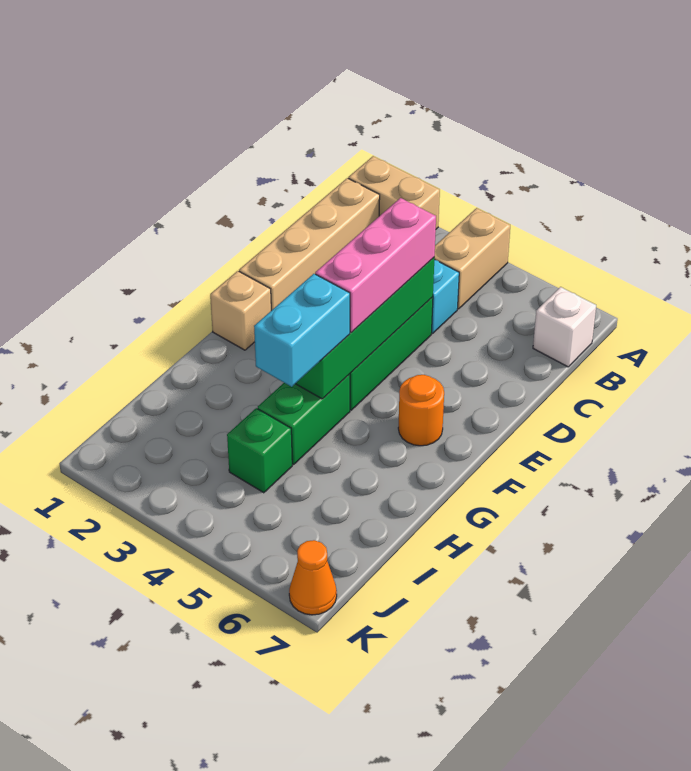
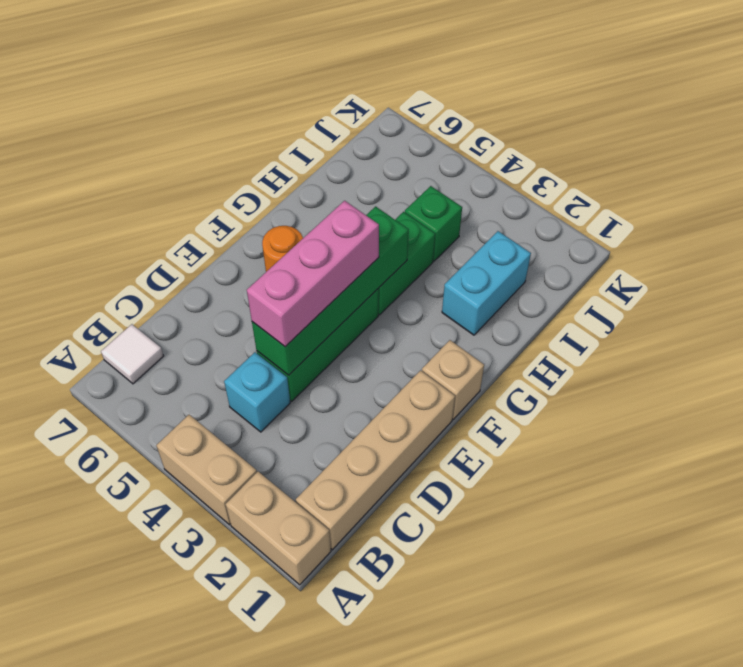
tan brick A4:B4 level 1 -> tan brick A3:A4 level 1
white brick B7 level 1 -> white tile B7 level 1
cyan brick G4:H4 level 3 -> cyan brick H2:I2 level 1
orange cone K7 level 1 -> none

